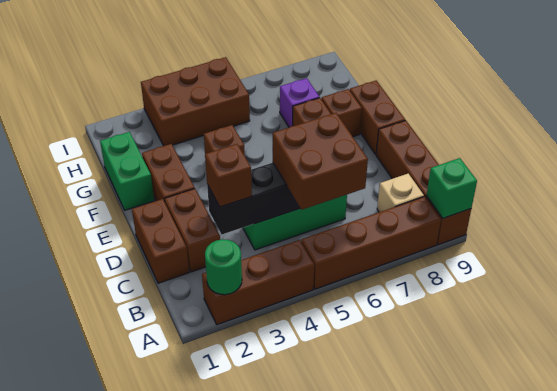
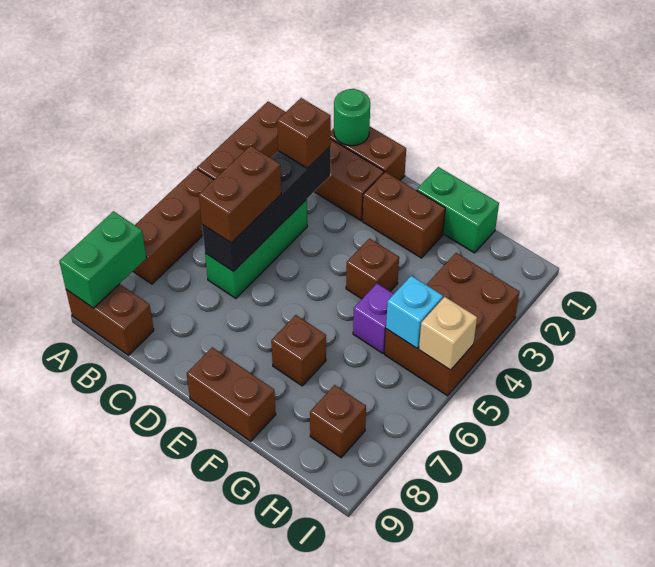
green round brick A2 level 2 -> green round brick C1 level 2
brown brick A5:A8 level 1 -> brown brick A5:A7 level 1
brown brick A9:D9 level 1 -> brown brick A9:B9 level 1
green brick A9 level 2 -> green brick A8:A9 level 2
brown brick B5:C6 level 3 -> brown brick C5:C6 level 3
tan brick B8 level 1 -> tan brick I5 level 2
brown brick F8 level 1 -> brown brick H8 level 1
purple brick G7 level 1 -> purple brick G5 level 1
none -> cyan brick H5 level 2

